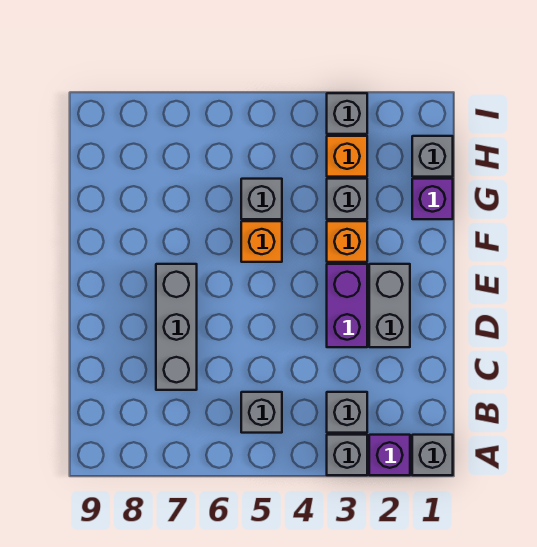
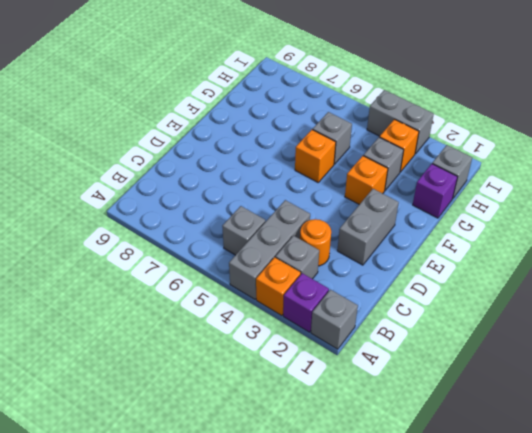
grey brick A3 level 1 -> orange brick A3 level 1
none -> orange round brick C3 level 1
grey brick C7:E7 level 1 -> grey brick A4:C4 level 1
purple brick D3:E3 level 1 -> none
grey brick I3 level 1 -> grey brick I3:I4 level 1

